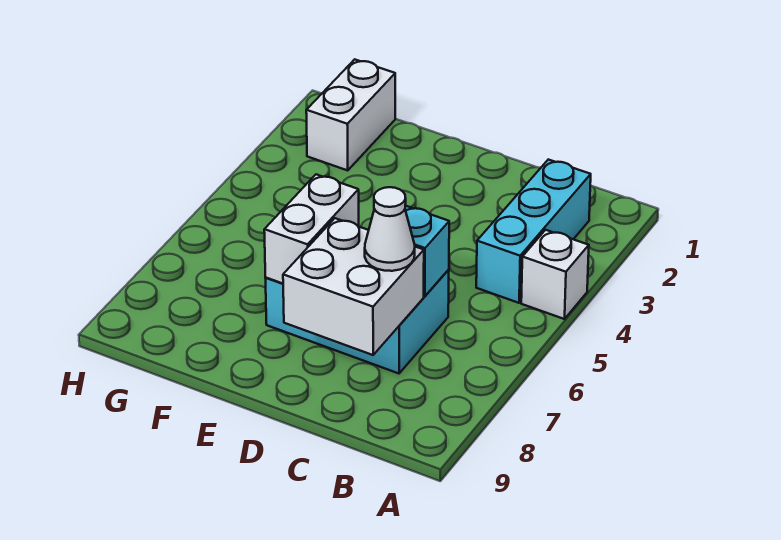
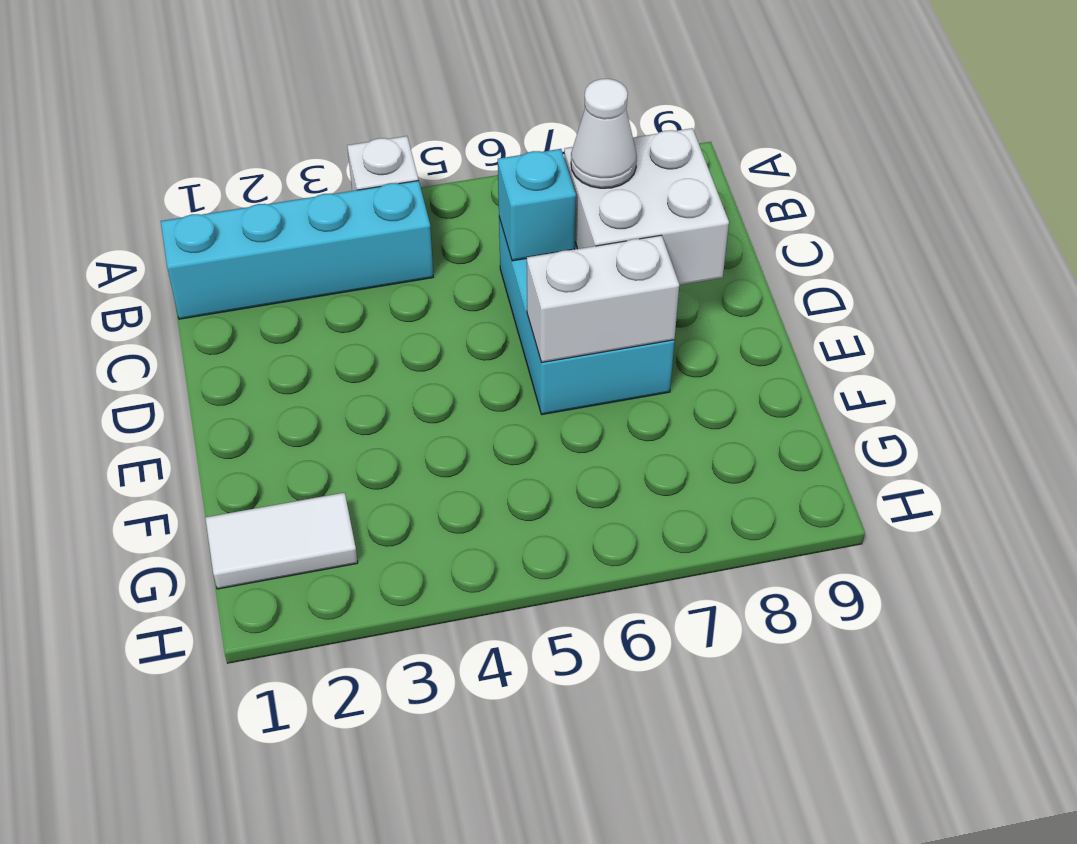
cyan brick B2:B4 level 1 -> cyan brick B1:B4 level 1
white brick G1:G2 level 1 -> white tile G1:G2 level 1

